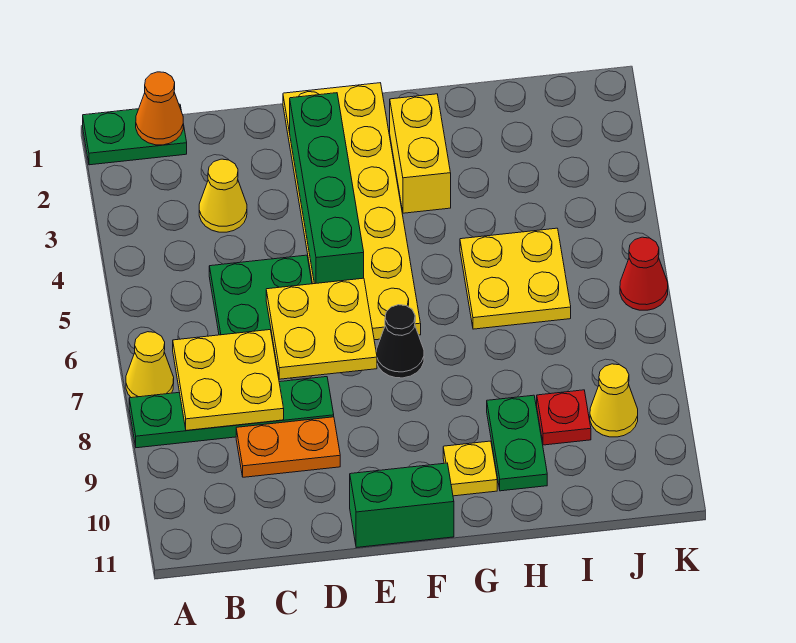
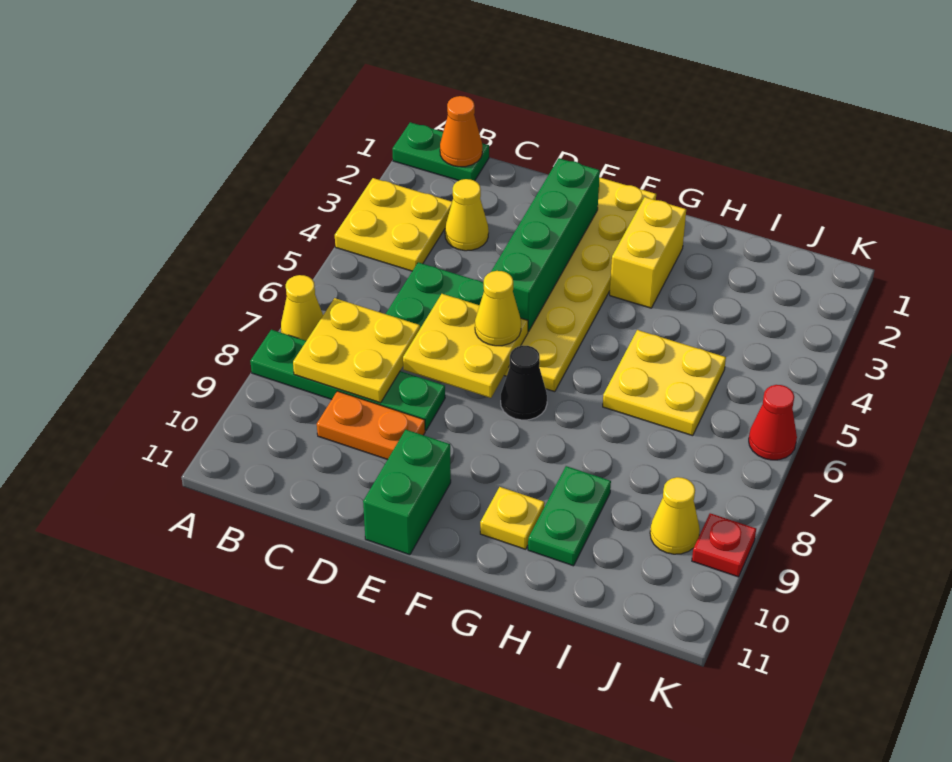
none -> yellow plate A3:B4 level 1
none -> yellow cone E6 level 3
green brick E11:F11 level 1 -> green brick E10:E11 level 1
red plate I9 level 1 -> red plate K9 level 1

